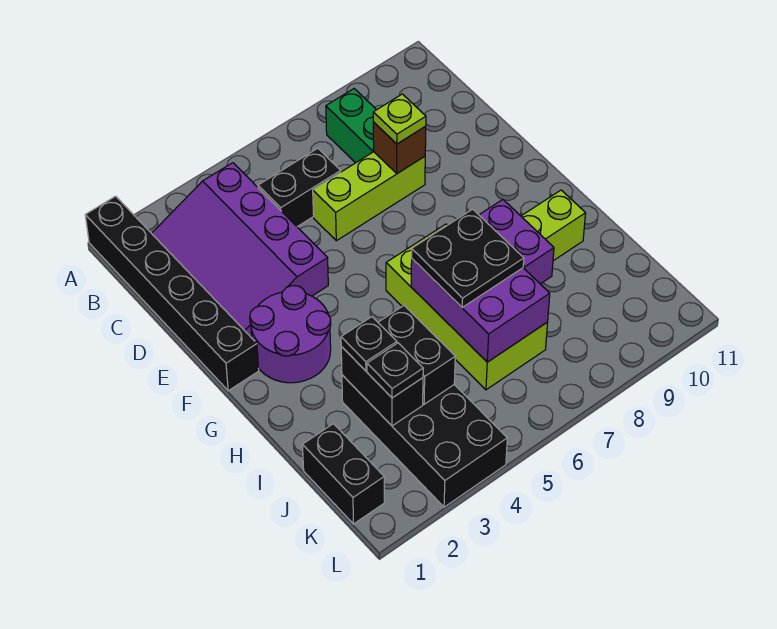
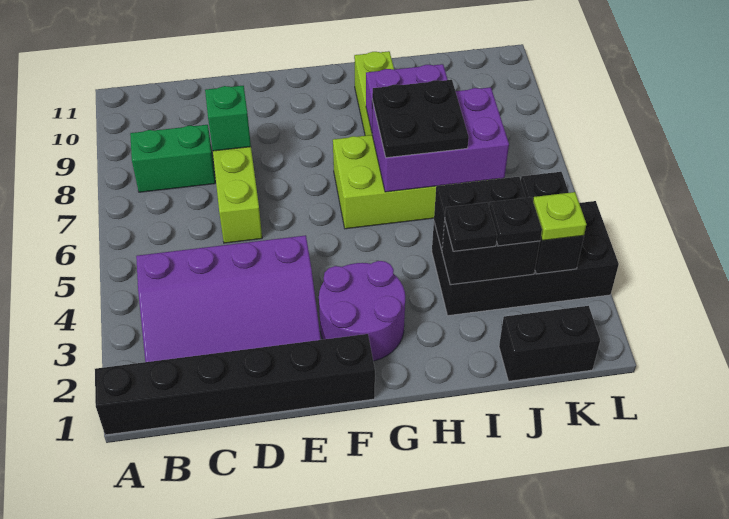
black brick C5:C6 level 1 -> black brick K3:K4 level 2
brown brick D8 level 2 -> green brick D8 level 2
lime plate D8 level 3 -> lime plate K3 level 3

